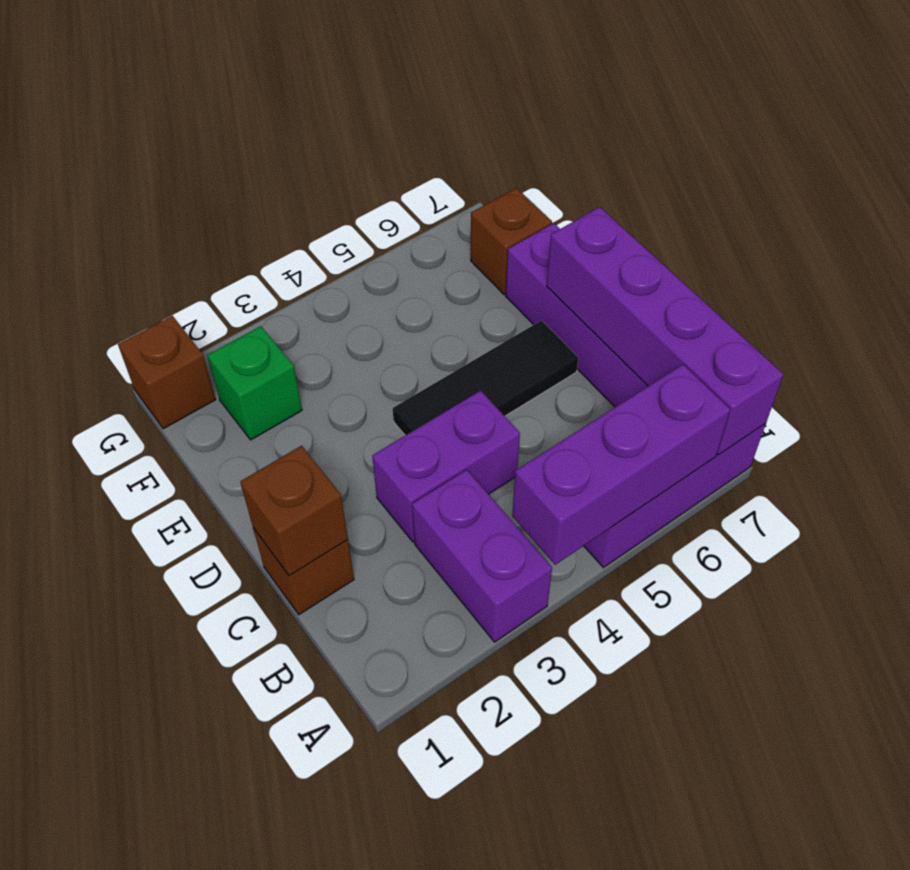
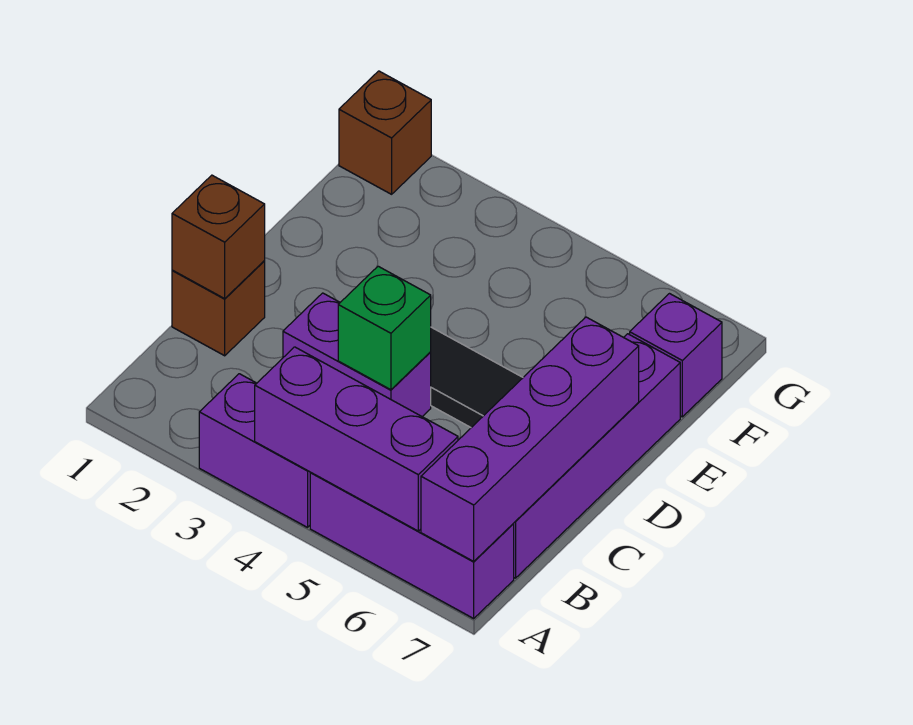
purple brick A3:B3 level 1 -> purple brick A3:A4 level 1
green brick F2 level 1 -> green brick C4 level 2
brown brick F7 level 1 -> purple brick F7 level 1

